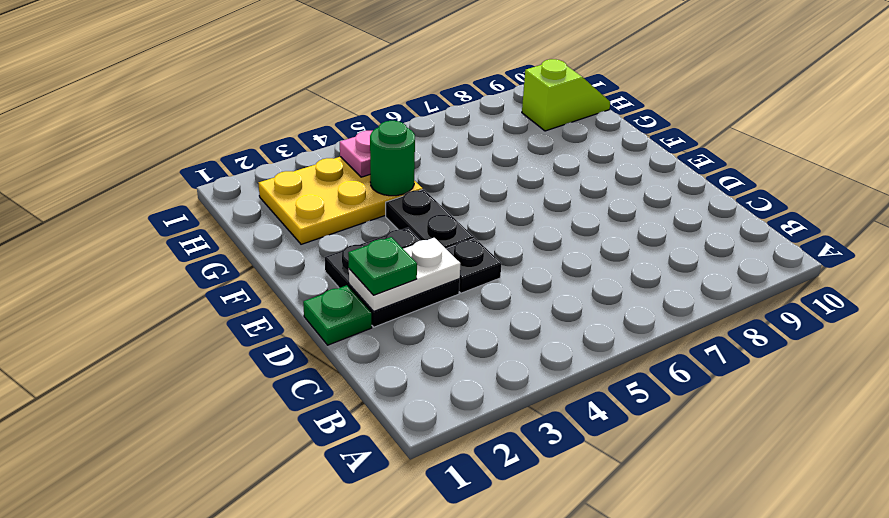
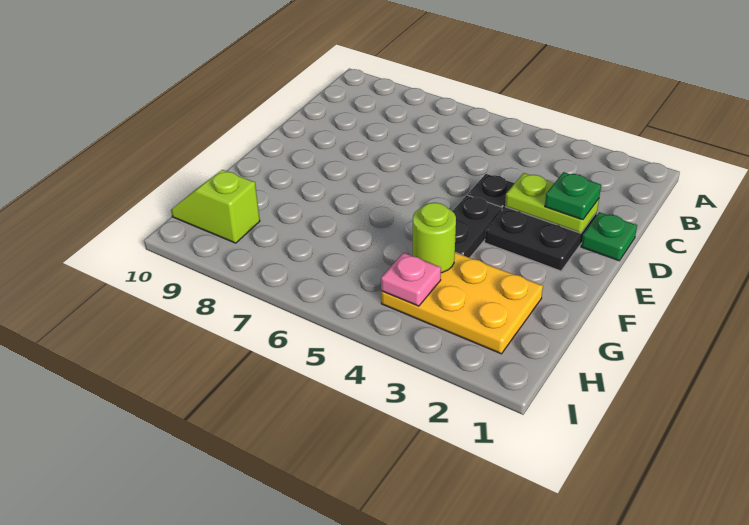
white plate D2:D3 level 2 -> lime plate D2:D3 level 2
green round brick G4 level 2 -> lime round brick G4 level 2

